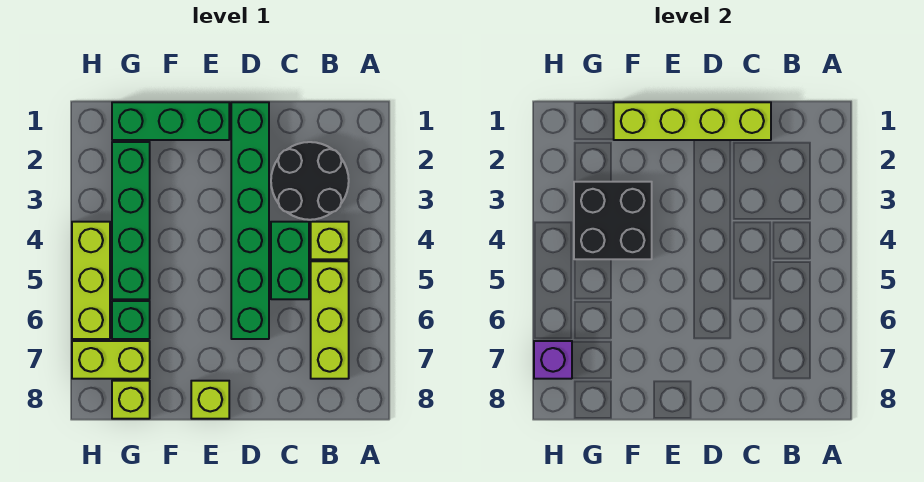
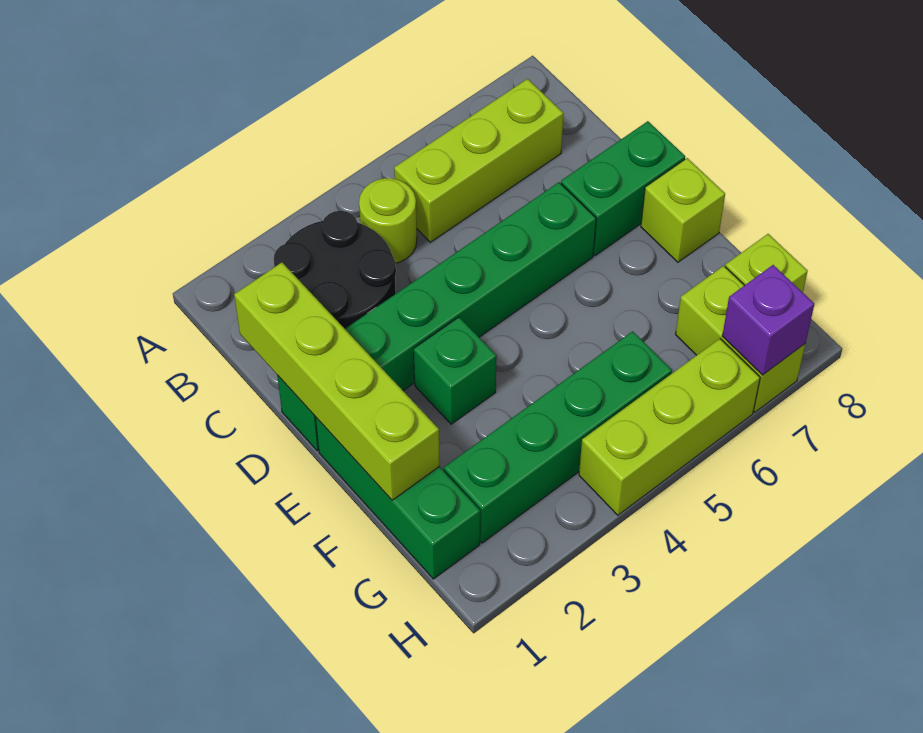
lime brick B4 level 1 -> lime round brick B4 level 1
green brick C4:C5 level 1 -> green brick D7:D8 level 1
black brick F3:G4 level 2 -> none
green brick G6 level 1 -> green brick E3 level 1

